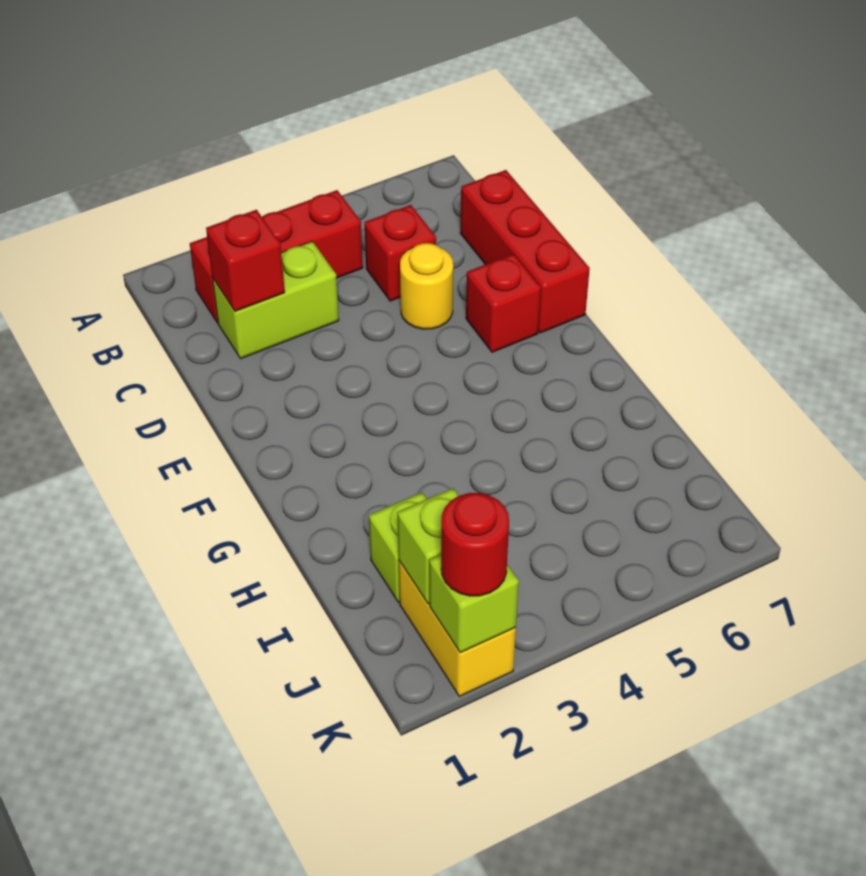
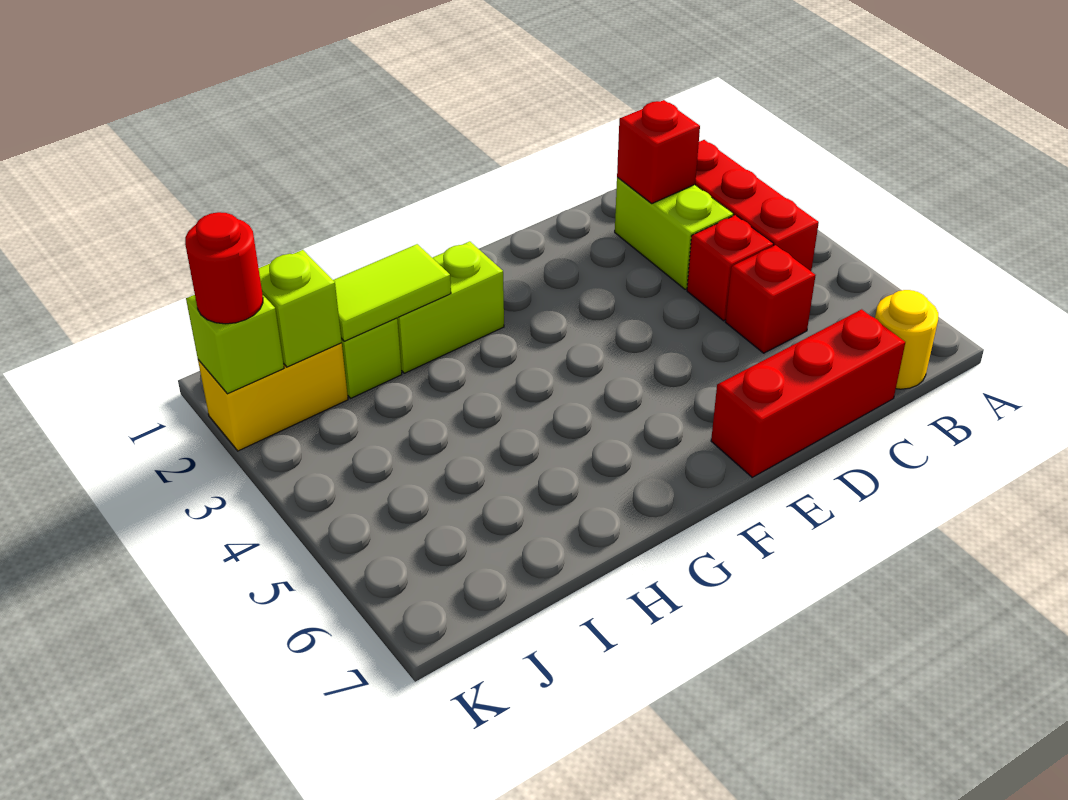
yellow round brick D5 level 1 -> yellow round brick B7 level 1
red brick E6 level 1 -> red brick C4 level 1
none -> lime brick G2:H2 level 1
none -> lime tile H2:I2 level 2

